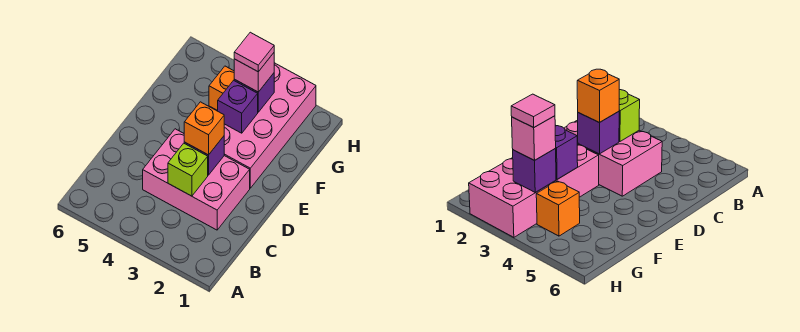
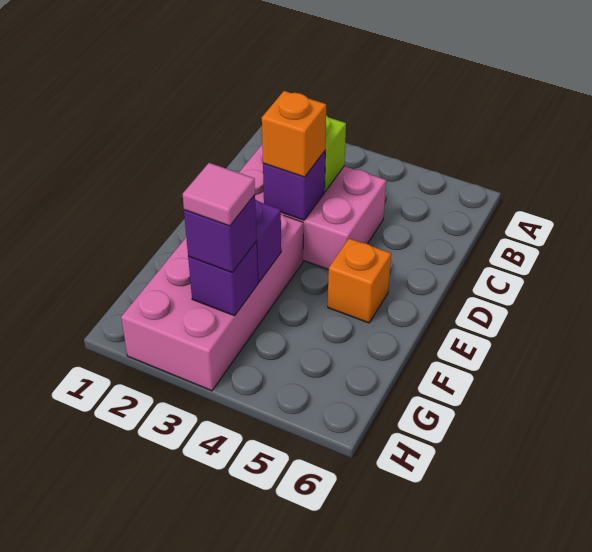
pink brick G3 level 3 -> purple brick G3 level 3
orange brick G4 level 1 -> orange brick E5 level 1

